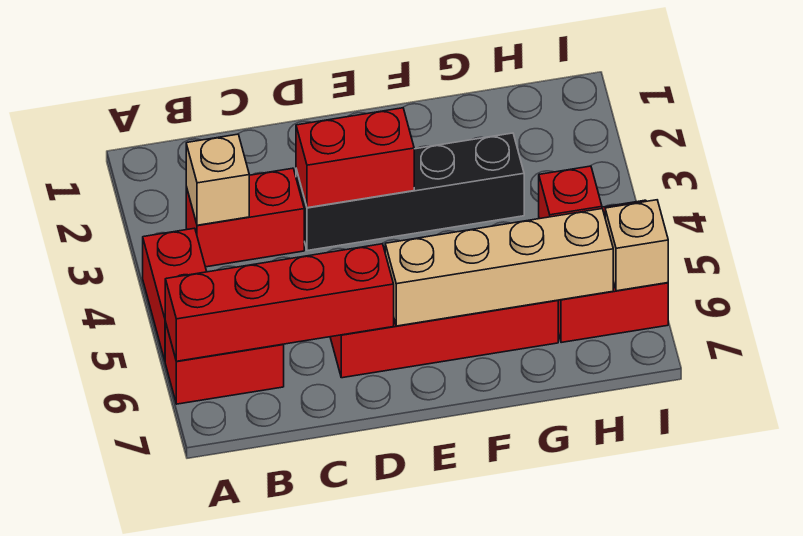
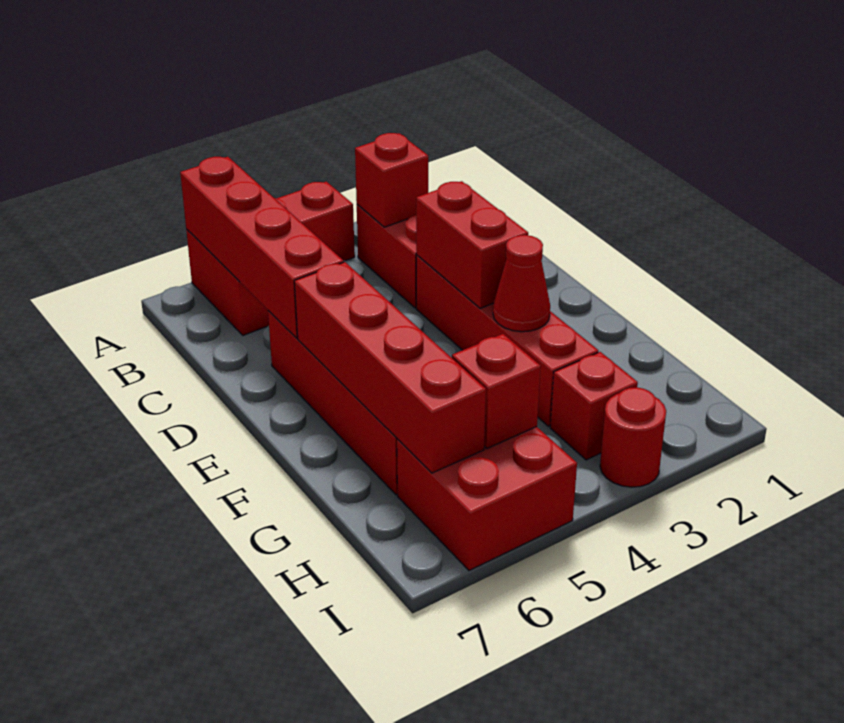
tan brick B3 level 2 -> red brick B3 level 2
black brick D3:G3 level 1 -> red brick D3:G3 level 1
tan brick E6:H6 level 2 -> red brick E6:H6 level 2
none -> red cone F3 level 2
none -> red brick H3 level 1
none -> red round brick I3 level 1
tan brick I6 level 2 -> none

